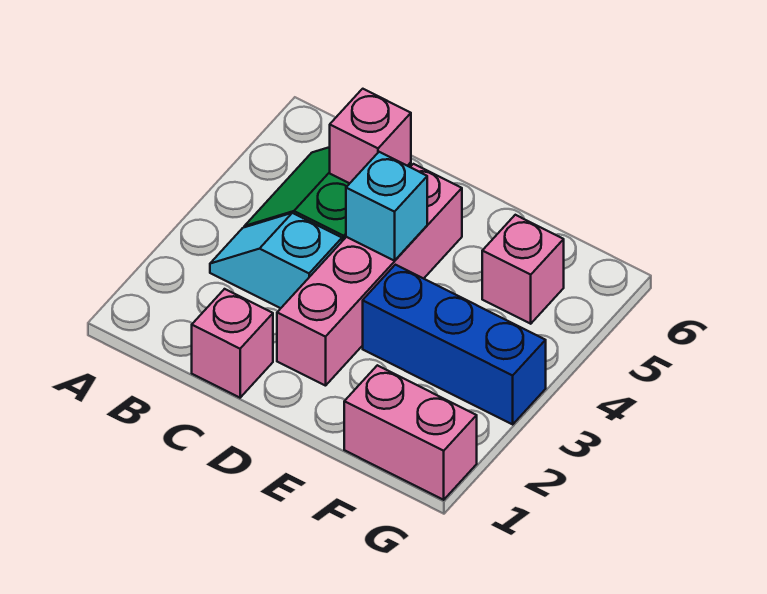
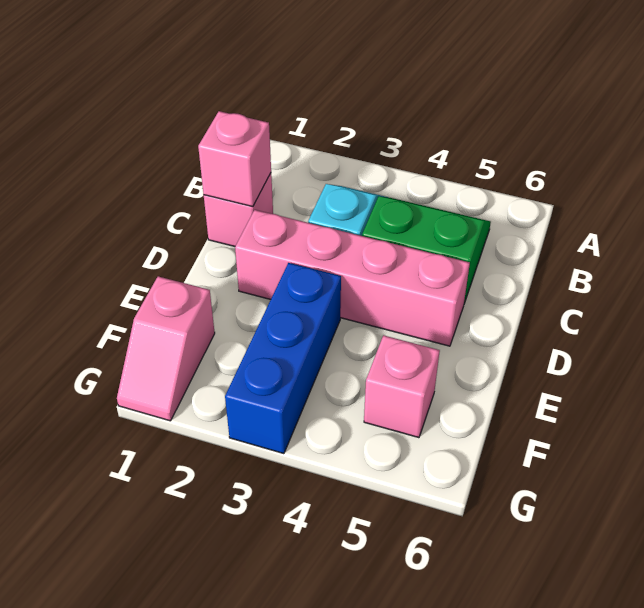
pink brick C5 level 2 -> pink brick C1 level 2
cyan brick D4 level 2 -> none
pink brick F1:G1 level 1 -> pink slope F1:G1 level 1 top F

